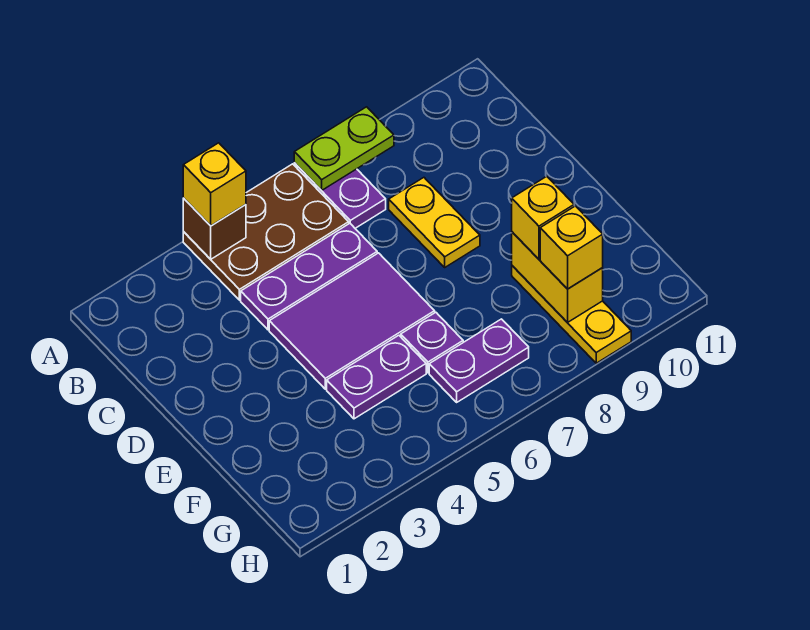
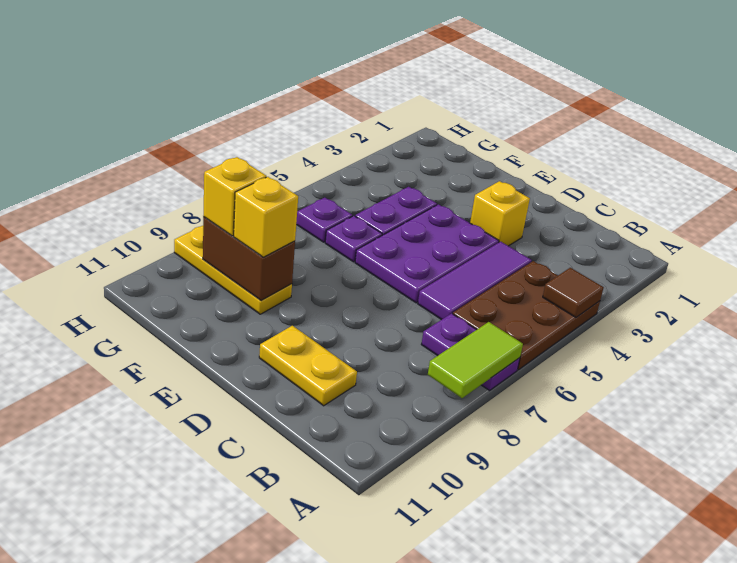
brown brick A4 level 2 -> brown tile A4 level 2
yellow brick A4 level 3 -> yellow brick D3 level 1
lime plate A7:A8 level 2 -> lime tile A7:A8 level 2
purple plate C4:C6 level 1 -> purple tile C4:C6 level 1
yellow plate C8:D8 level 1 -> yellow plate C10:D10 level 1
purple tile D4:E6 level 1 -> purple plate D4:E6 level 1
yellow brick F9:G9 level 2 -> brown brick F9:G9 level 2
purple plate G6:G7 level 1 -> purple plate G6 level 1

